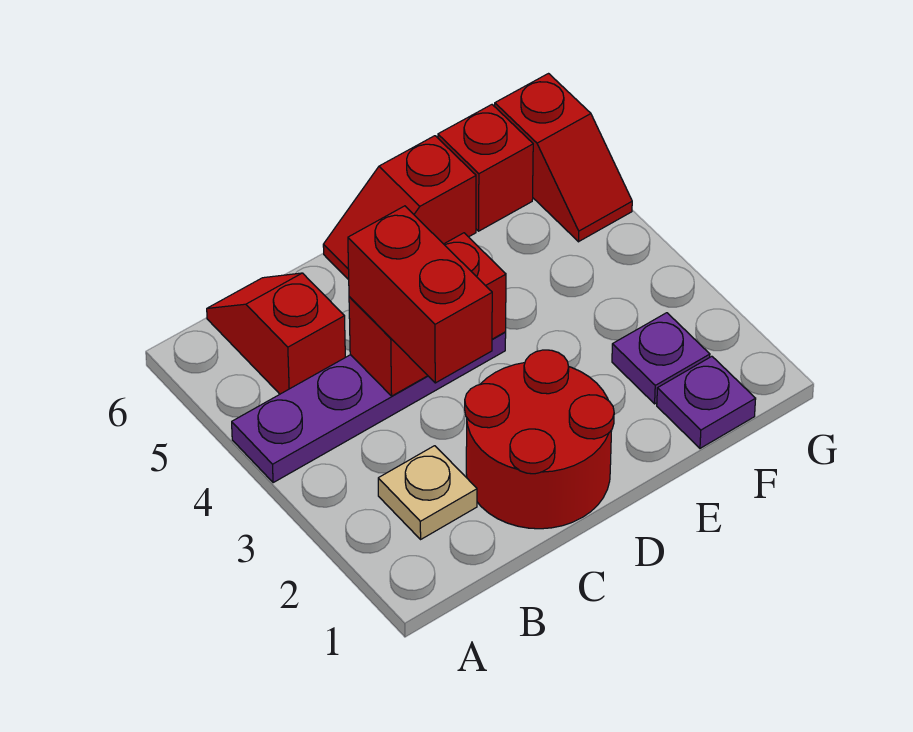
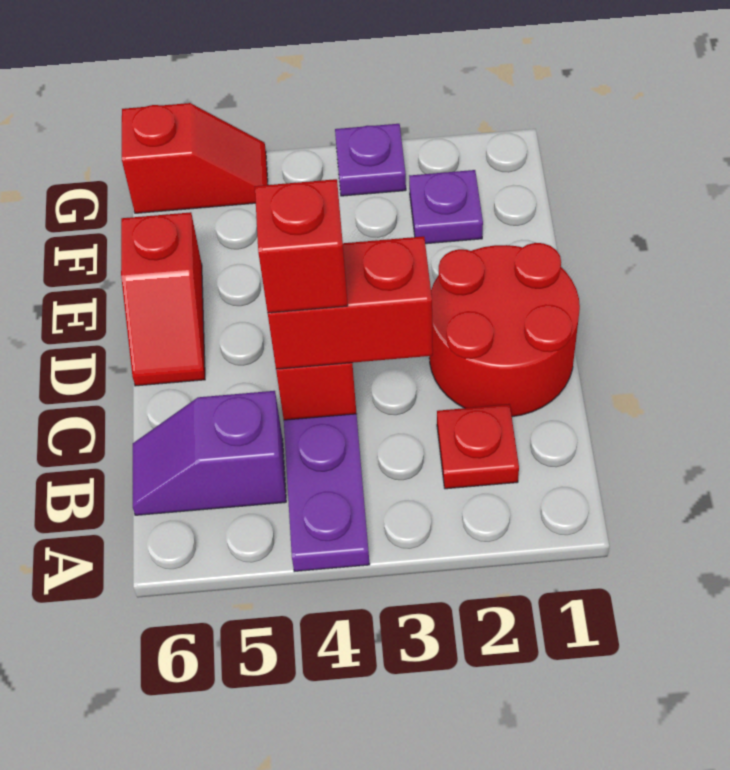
tan plate B2 level 1 -> red plate B2 level 1
red slope B5:B6 level 1 top 5 -> purple slope B5:B6 level 1 top 5
purple plate F1 level 1 -> purple plate G3 level 1
red brick F6 level 1 -> red brick C4 level 4

